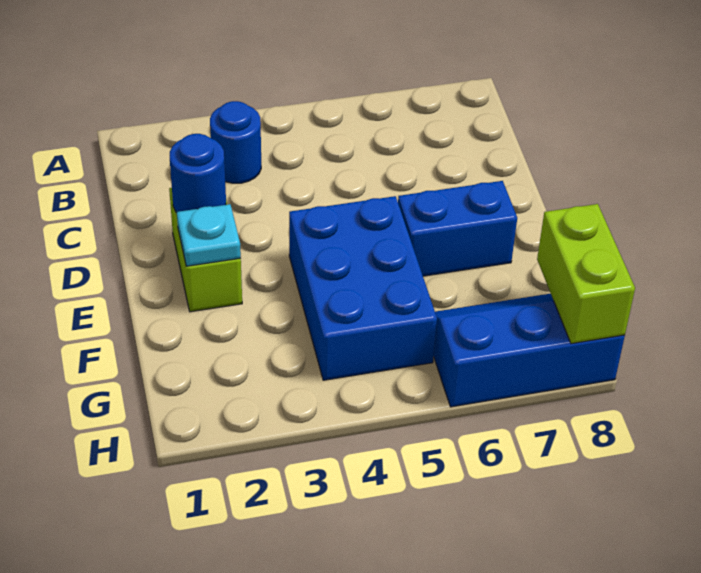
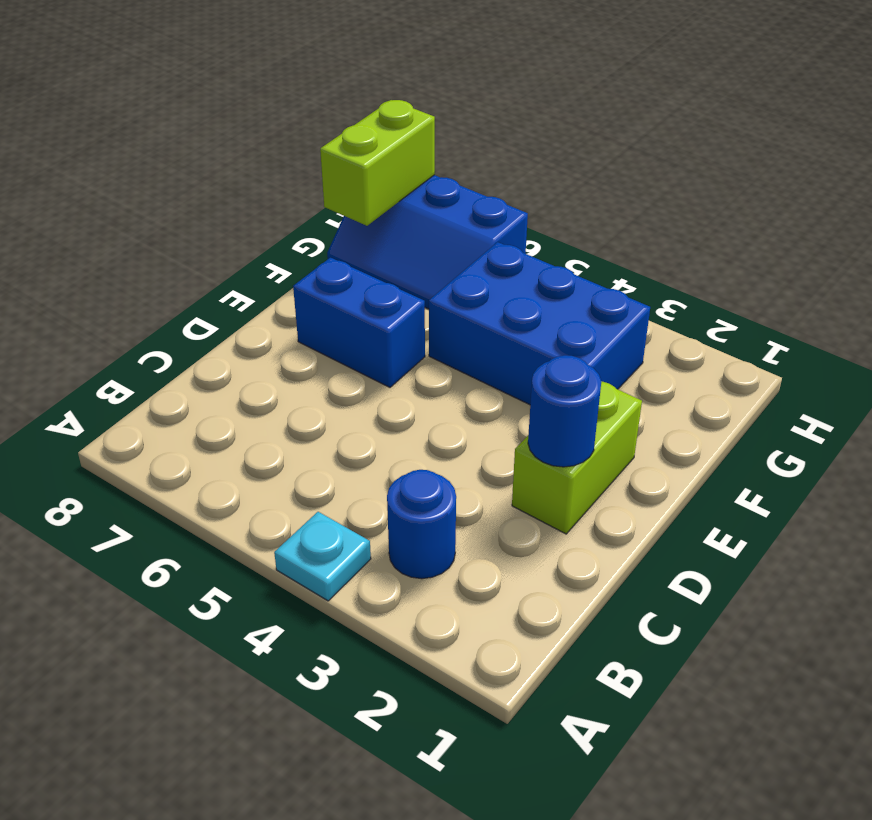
cyan plate E2 level 2 -> cyan plate A4 level 1
blue brick E4:G5 level 1 -> blue brick F3:G5 level 1

